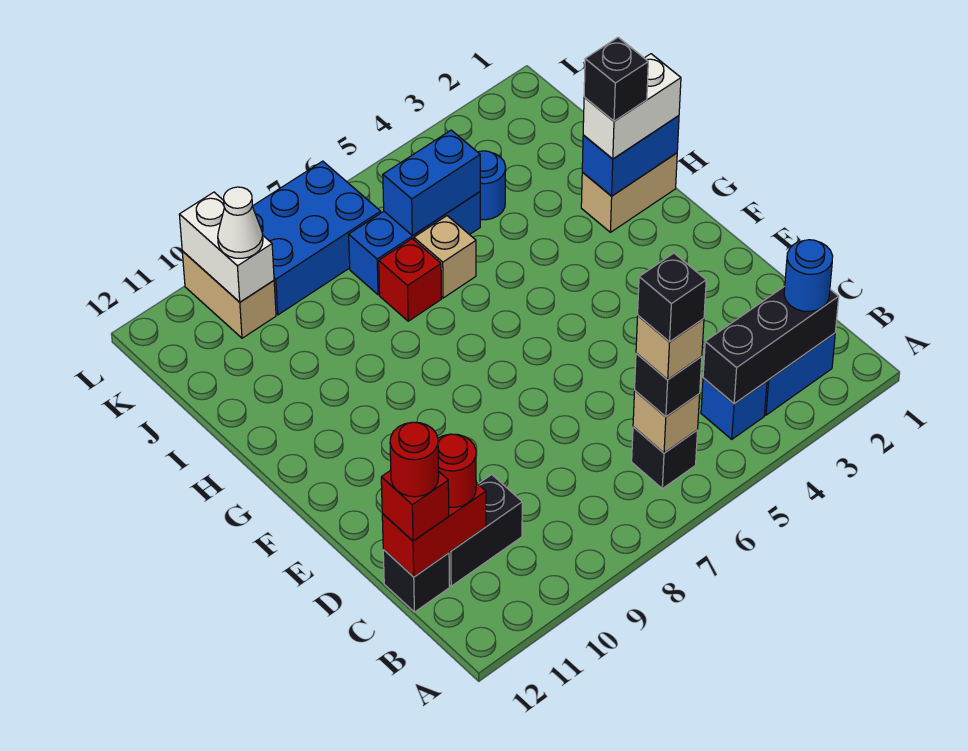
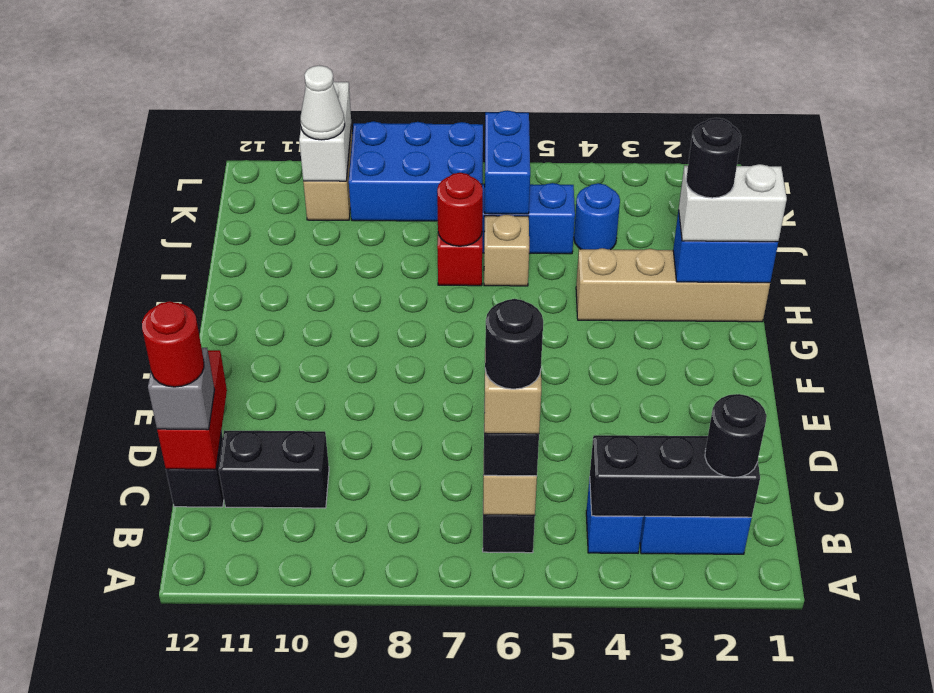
blue round brick B2 level 3 -> black round brick B2 level 3
black brick B6 level 5 -> black round brick B6 level 5
red brick C11:C12 level 2 -> red brick C12:D12 level 2
red round brick C11 level 3 -> red round brick I7 level 2
red brick C12 level 3 -> grey brick C12 level 3
tan brick H1:H2 level 1 -> tan brick H1:H4 level 1
black brick H2 level 4 -> black round brick H2 level 4
blue brick J5:J6 level 2 -> blue brick J6:K6 level 2

